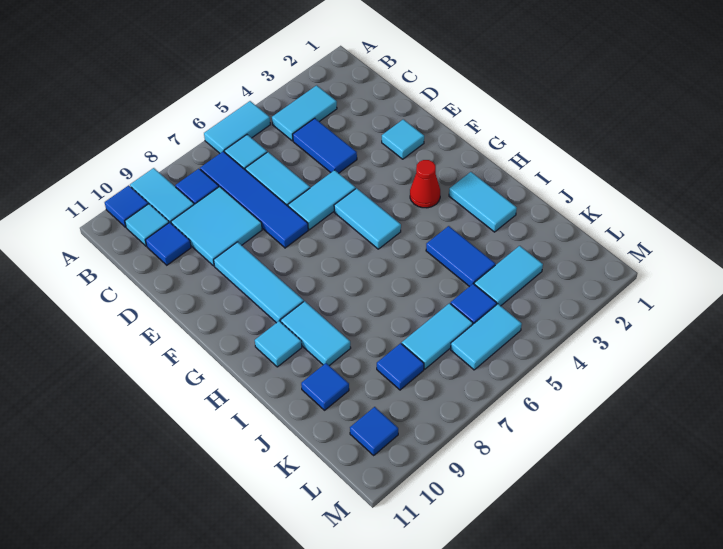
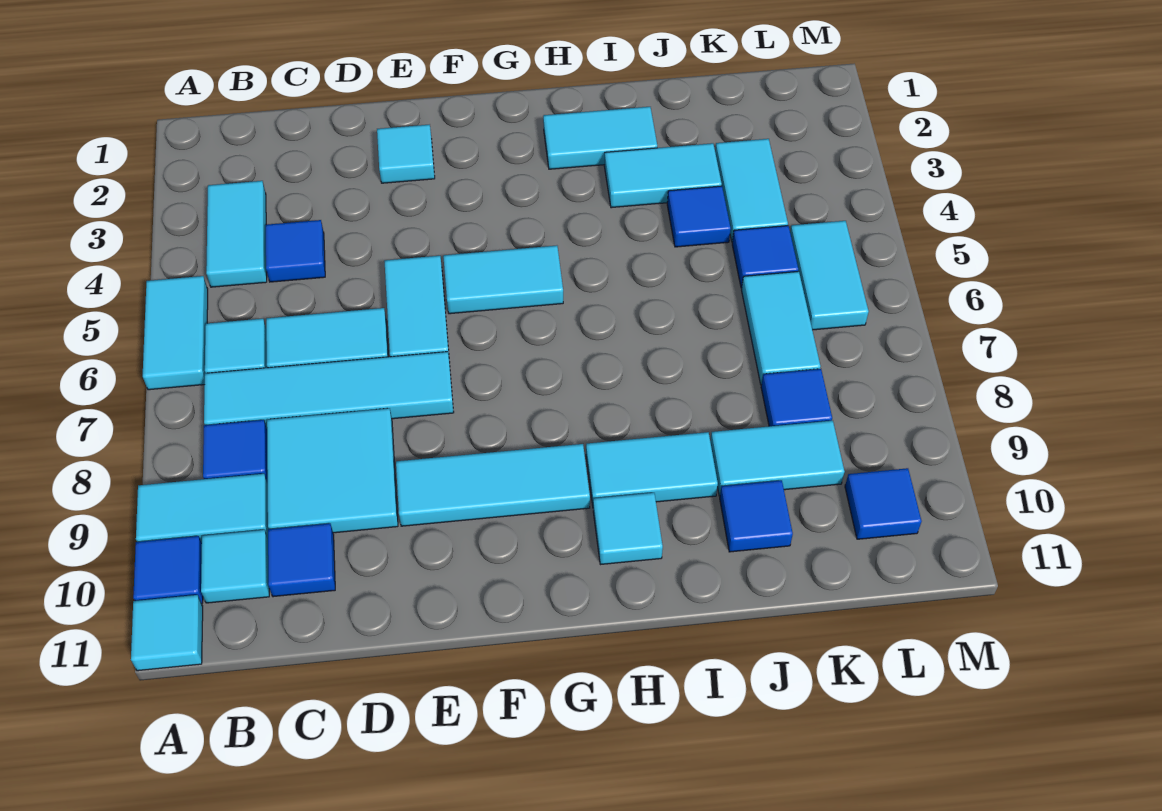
none -> cyan tile A11 level 1
blue tile B7:E7 level 1 -> cyan tile B7:E7 level 1
blue tile C4:D4 level 1 -> blue tile C4 level 1
red cone G3 level 1 -> none
none -> cyan tile I3:J3 level 1
blue tile I4:J4 level 1 -> blue tile J4 level 1
none -> cyan tile J9:K9 level 1

